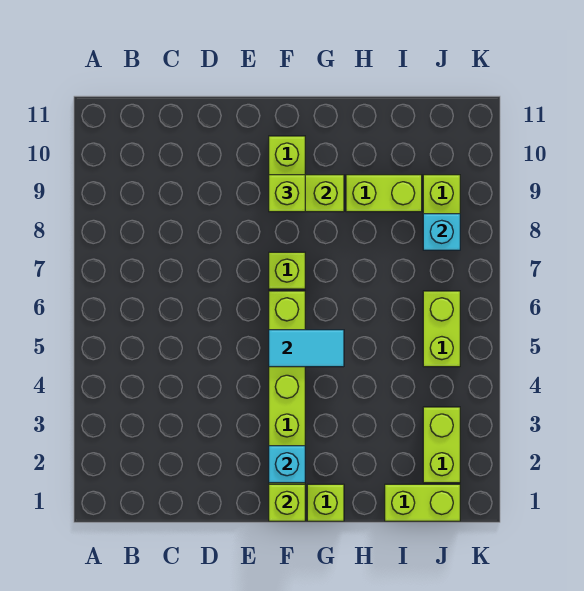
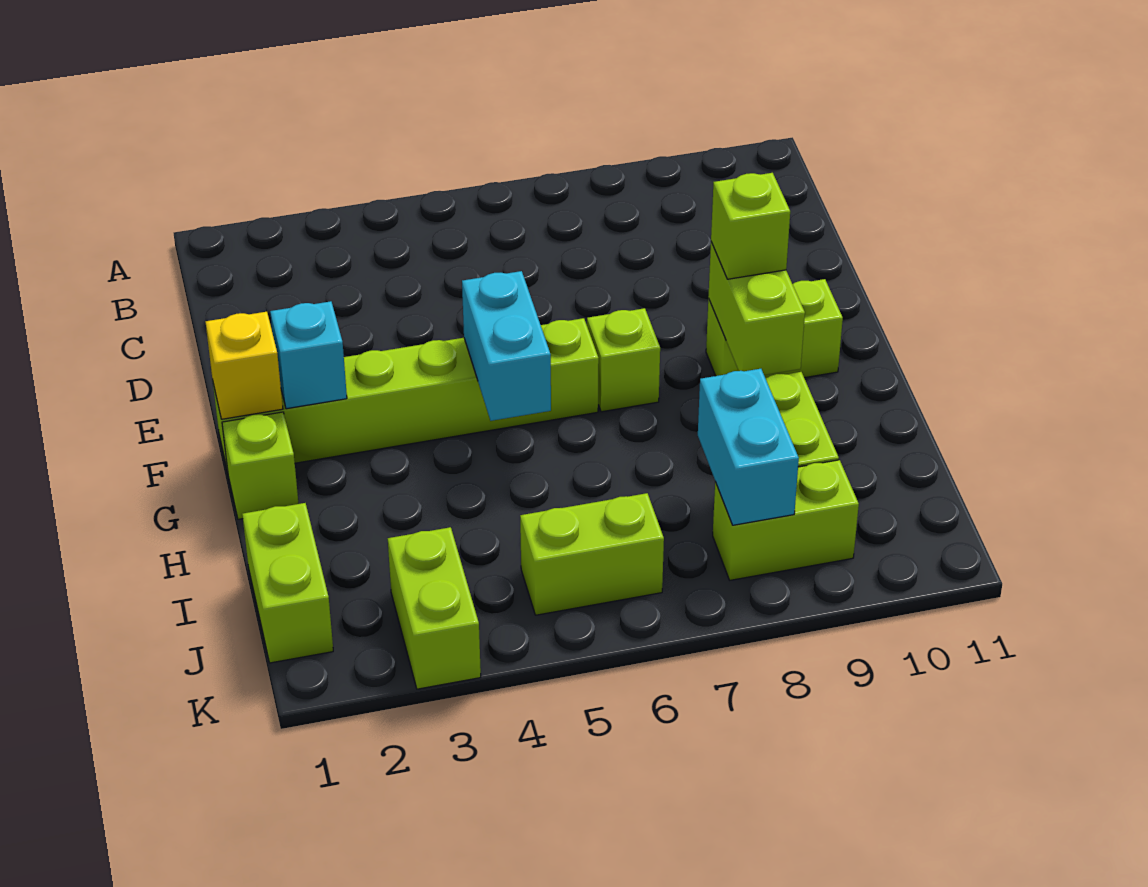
lime brick F1 level 2 -> yellow brick F1 level 2
cyan tile F5:G5 level 2 -> cyan brick F5:G5 level 2
lime brick J2:J3 level 1 -> lime brick J3:K3 level 1
cyan brick J8 level 2 -> cyan brick I8:J8 level 2

